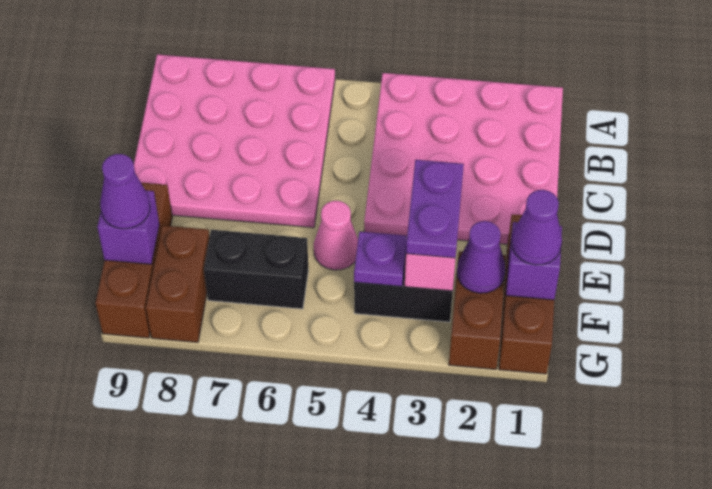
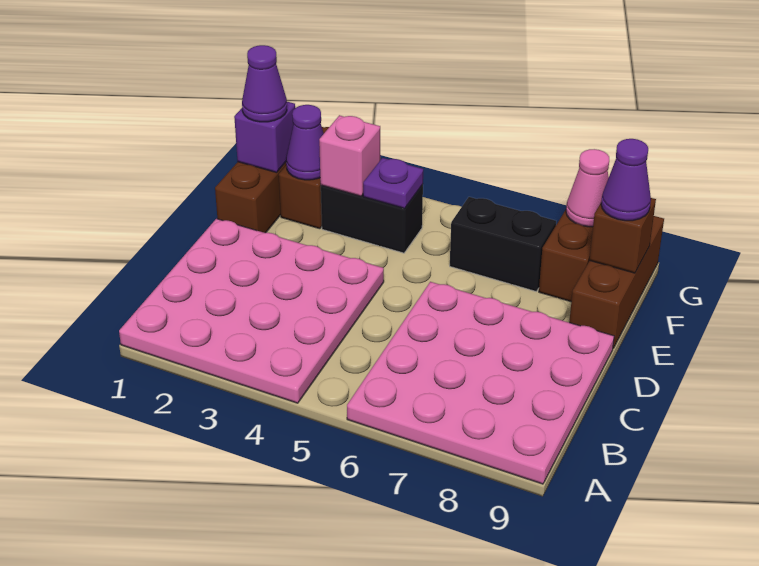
purple plate E3:F3 level 3 -> none
pink cone E5 level 1 -> pink cone G8 level 2
purple brick F9 level 2 -> brown brick F9 level 2

